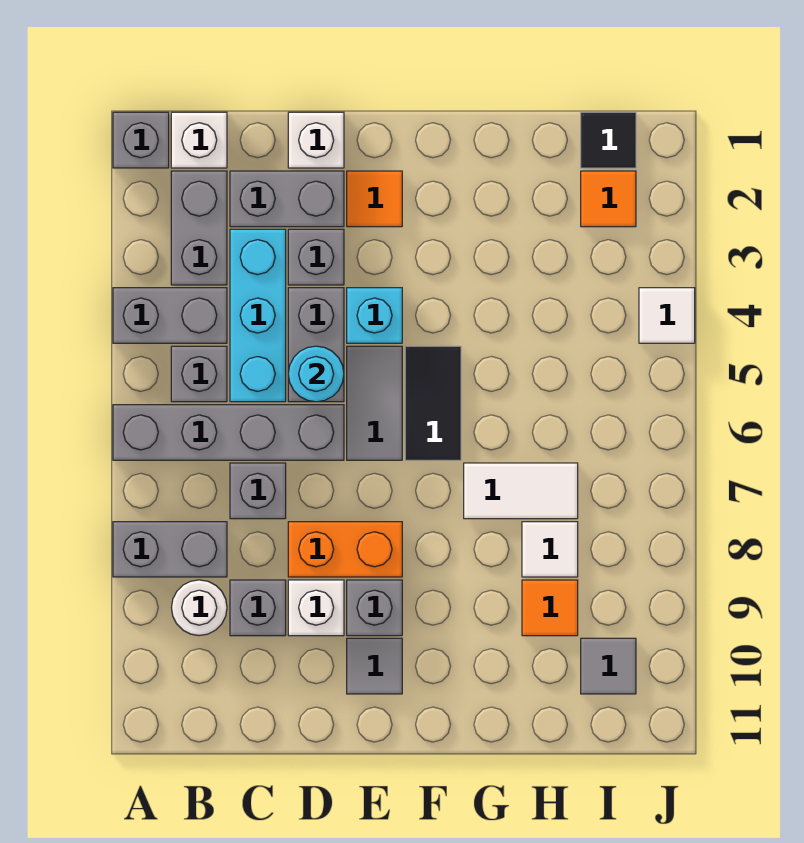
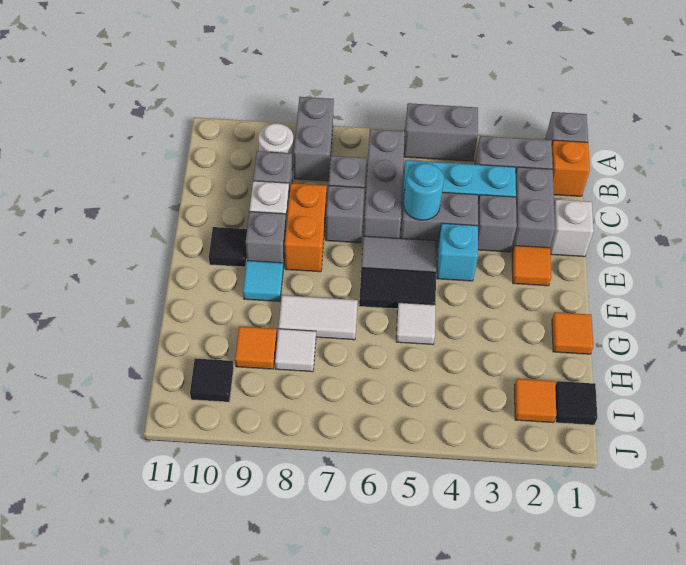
grey brick A4:B4 level 1 -> grey brick A4:A5 level 1
grey brick A6:D6 level 1 -> grey brick B6:D6 level 1
white brick B1 level 1 -> orange brick B1 level 1
grey brick B5 level 1 -> grey brick D7 level 1
grey tile E10 level 1 -> black tile E10 level 1
none -> cyan tile F9 level 1
none -> orange tile G1 level 1
white tile G7:H7 level 1 -> white tile G7:G8 level 1
grey tile I10 level 1 -> black tile I10 level 1
white tile J4 level 1 -> white tile G5 level 1

